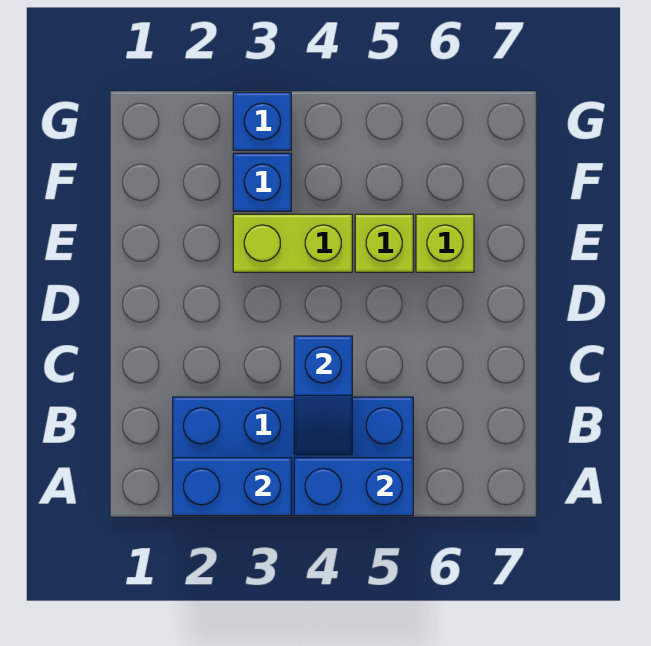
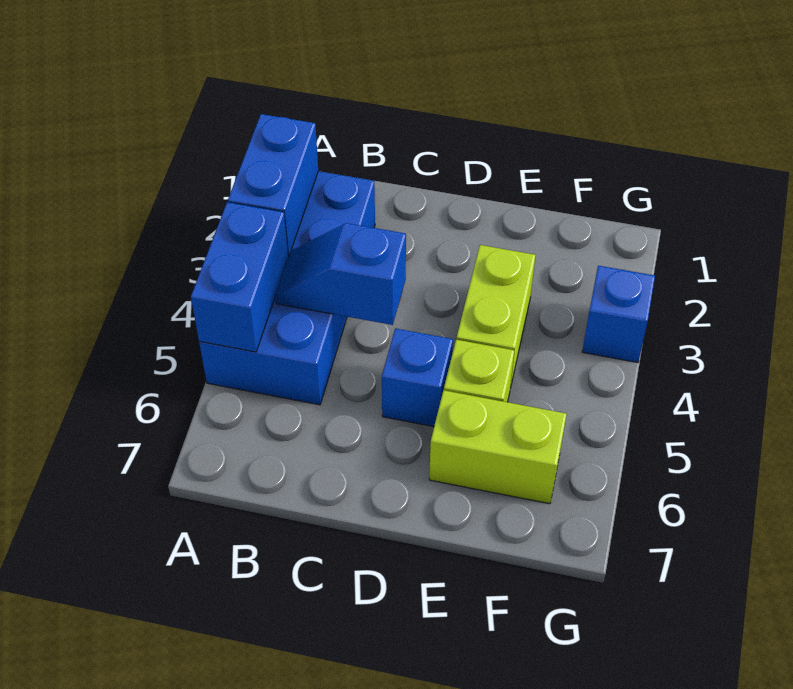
lime brick E6 level 1 -> lime brick E6:F6 level 1
blue brick F3 level 1 -> blue brick D5 level 1

